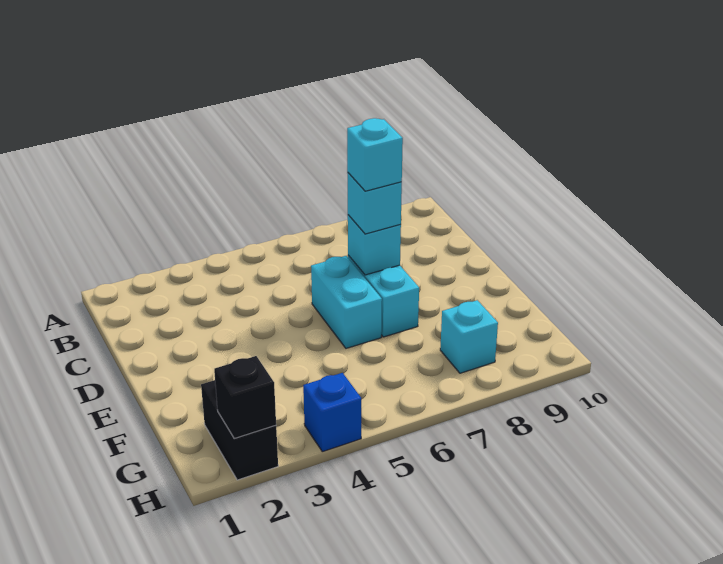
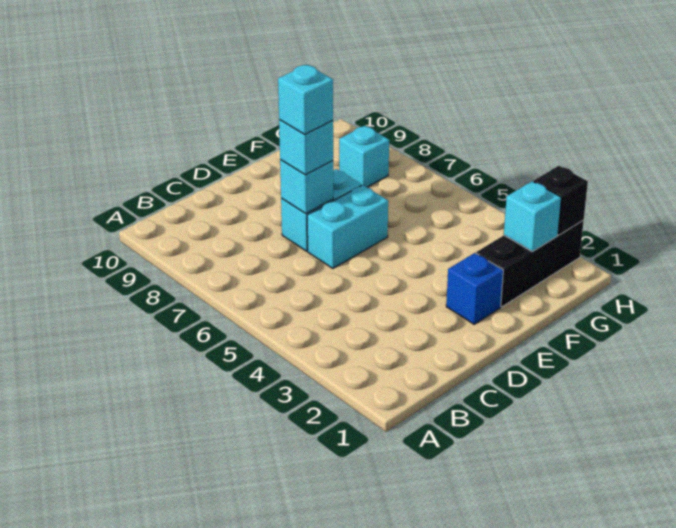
black brick G2:H2 level 1 -> black brick F2:H2 level 1
none -> cyan brick G2 level 2
blue brick H4 level 1 -> blue brick E2 level 1

